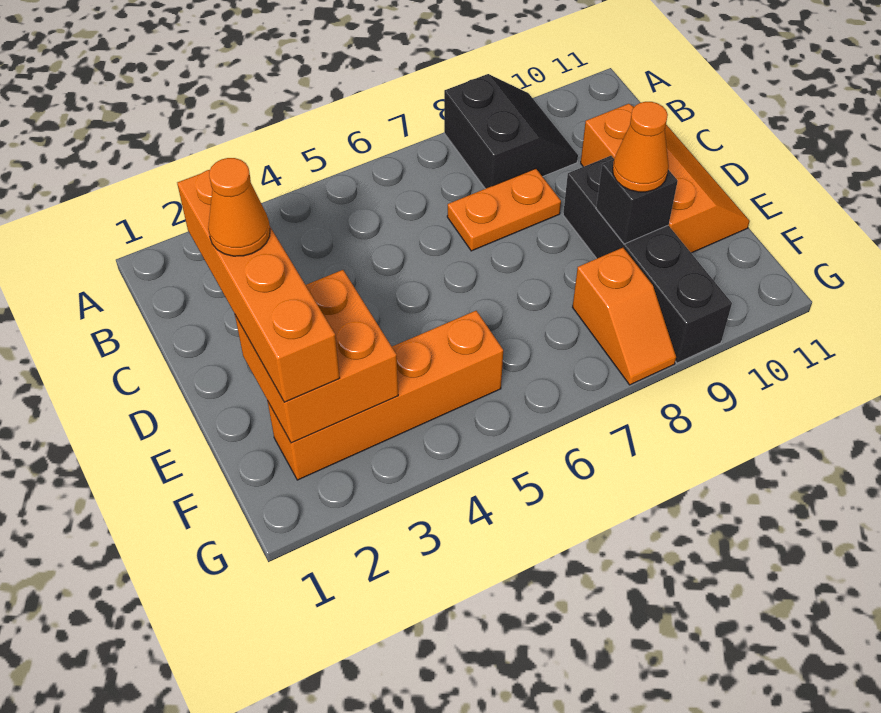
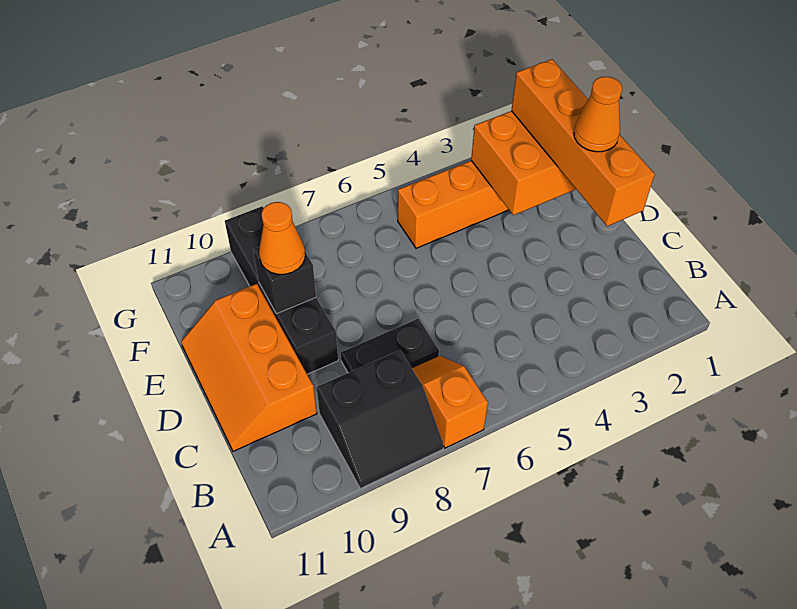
black slope A8:B9 level 1 top 8 -> black slope A8:B9 level 1 top B
orange plate C7:C8 level 1 -> black plate C7:C8 level 1
orange slope F8:G8 level 1 top F -> orange slope A7:B7 level 1 top A

